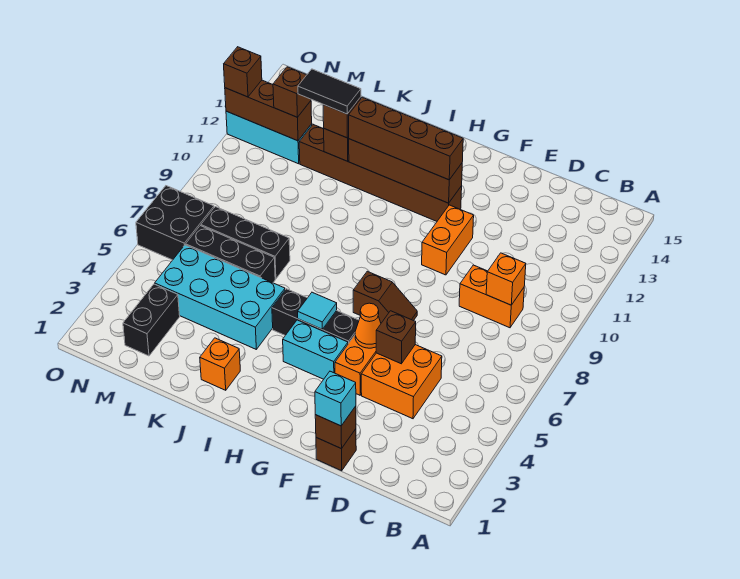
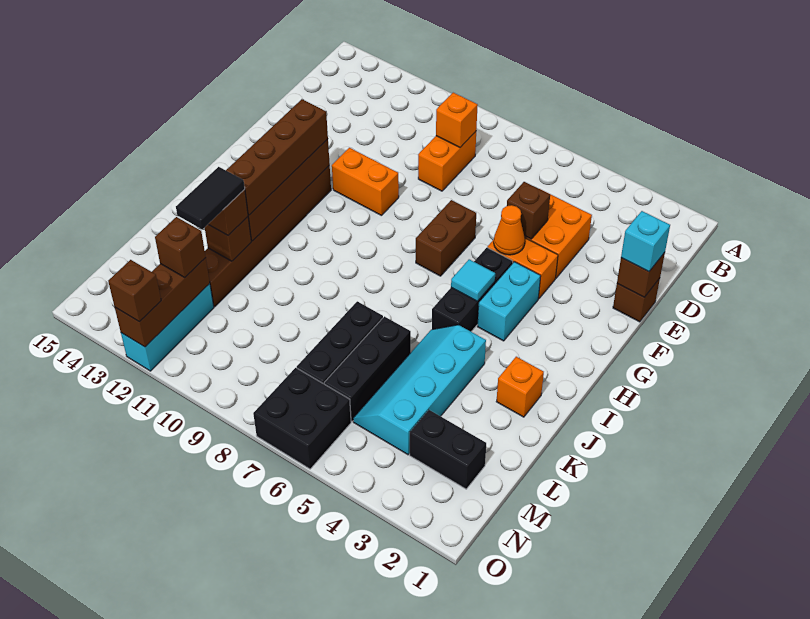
brown slope F7:G7 level 1 top G -> brown brick F7:G7 level 1
cyan brick J4:M5 level 1 -> cyan slope J4:M5 level 1 top 4

